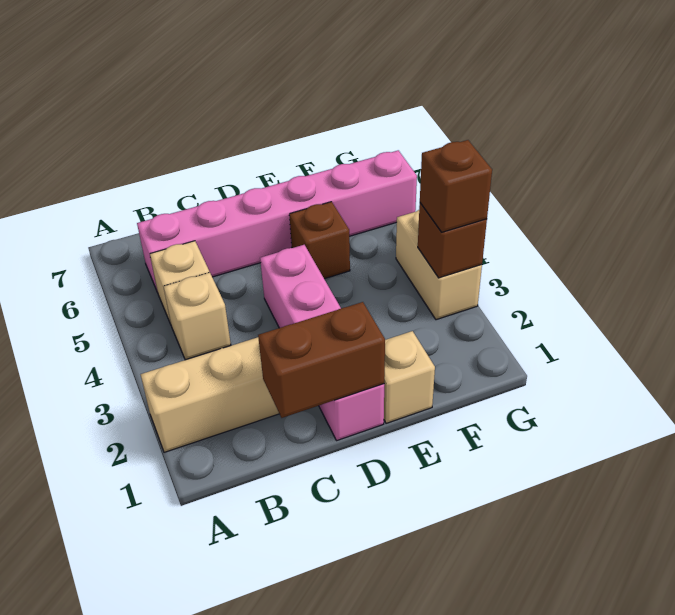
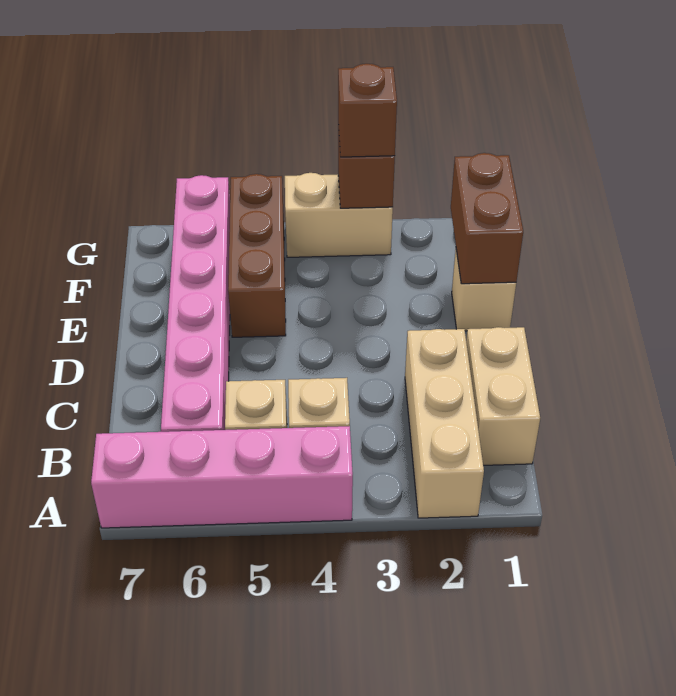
none -> tan brick B1:C1 level 1
brown brick C1:D1 level 2 -> brown brick E1:F1 level 2
pink brick D1:D4 level 1 -> pink brick A4:A7 level 1
brown brick E5 level 1 -> brown brick E5:G5 level 1

